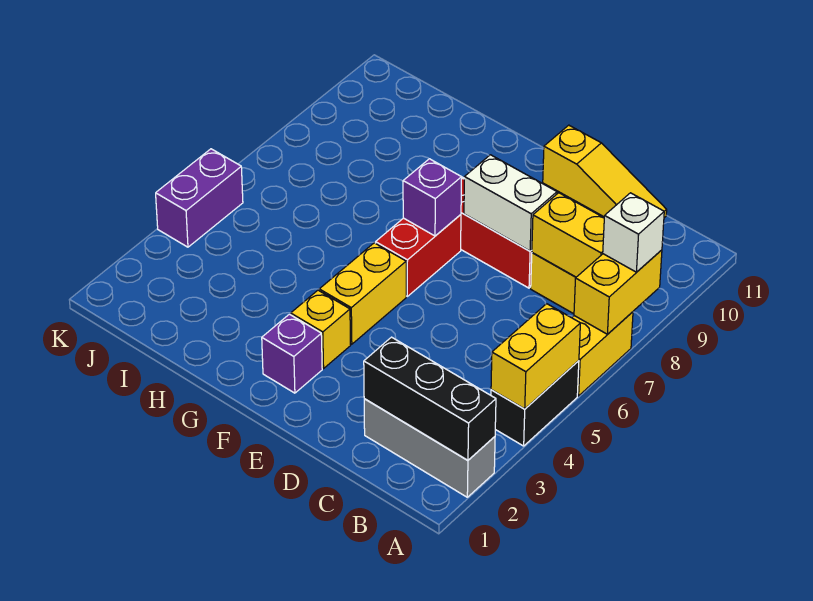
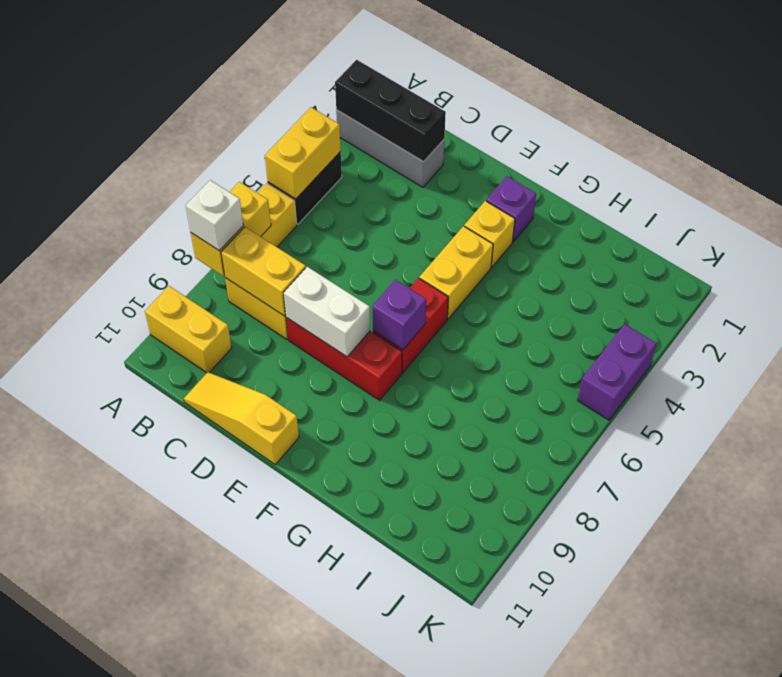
none -> yellow brick A10:B10 level 1

